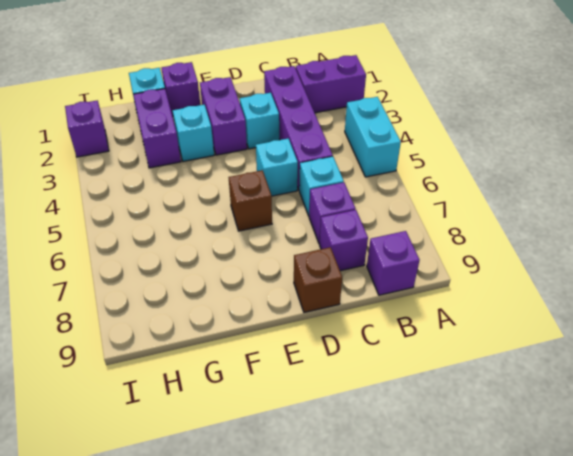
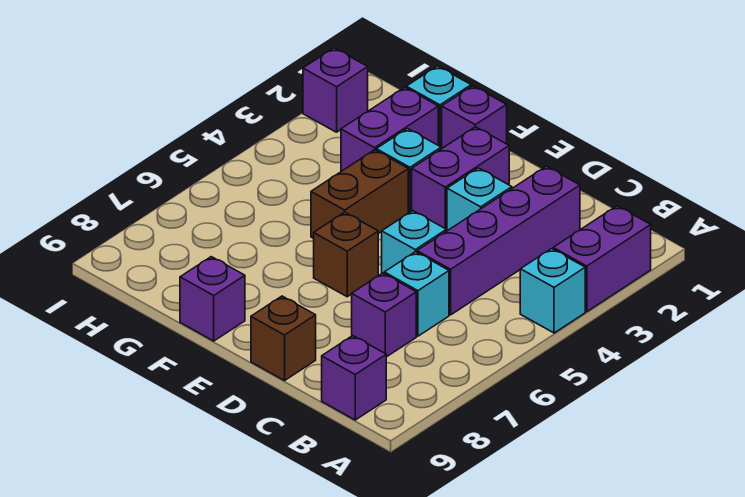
purple brick A2:B2 level 1 -> purple brick A2:A3 level 1
cyan brick A4:A5 level 1 -> cyan brick A4 level 1
purple brick C8 level 1 -> purple brick F9 level 1
none -> brown brick F4:F5 level 1

